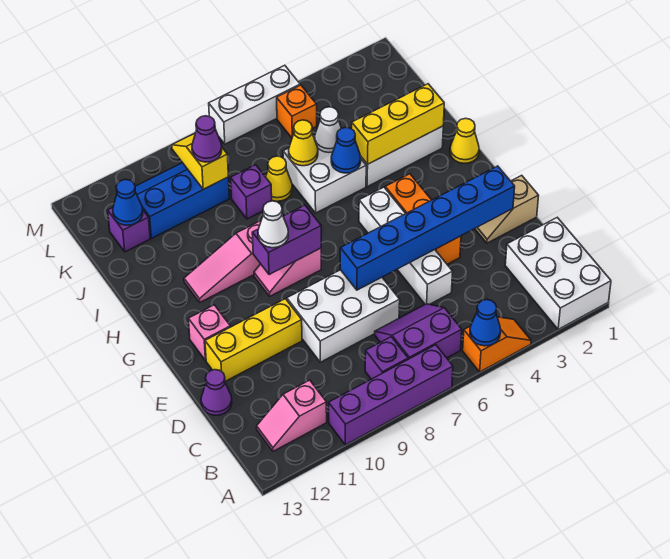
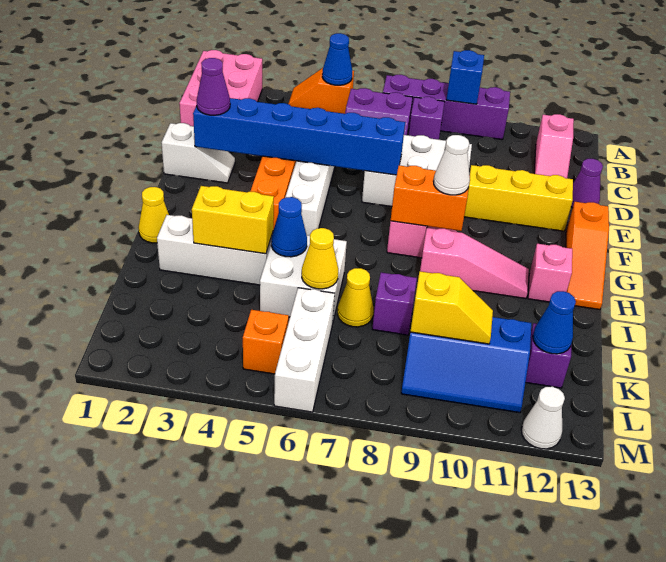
white brick A1:C2 level 1 -> pink brick A1:C2 level 1
none -> blue brick A9 level 2
pink slope B11:B12 level 1 top 11 -> pink slope B12:C12 level 1 top B
tan slope E1:E2 level 1 top 1 -> white slope E1:E2 level 1 top 1
pink brick F12 level 1 -> pink brick H12 level 1
none -> orange slope F13:H13 level 1 top F
purple brick G8:G9 level 2 -> orange brick G8:G9 level 2
yellow brick I2:I4 level 2 -> yellow brick I3:I4 level 2
white cone J5 level 2 -> white cone M12 level 1
yellow slope K9:L9 level 2 top K -> yellow slope K9:K10 level 2 top 9
purple cone K9 level 3 -> purple cone E2 level 3
white brick M5:M7 level 1 -> white brick K6:M6 level 1

